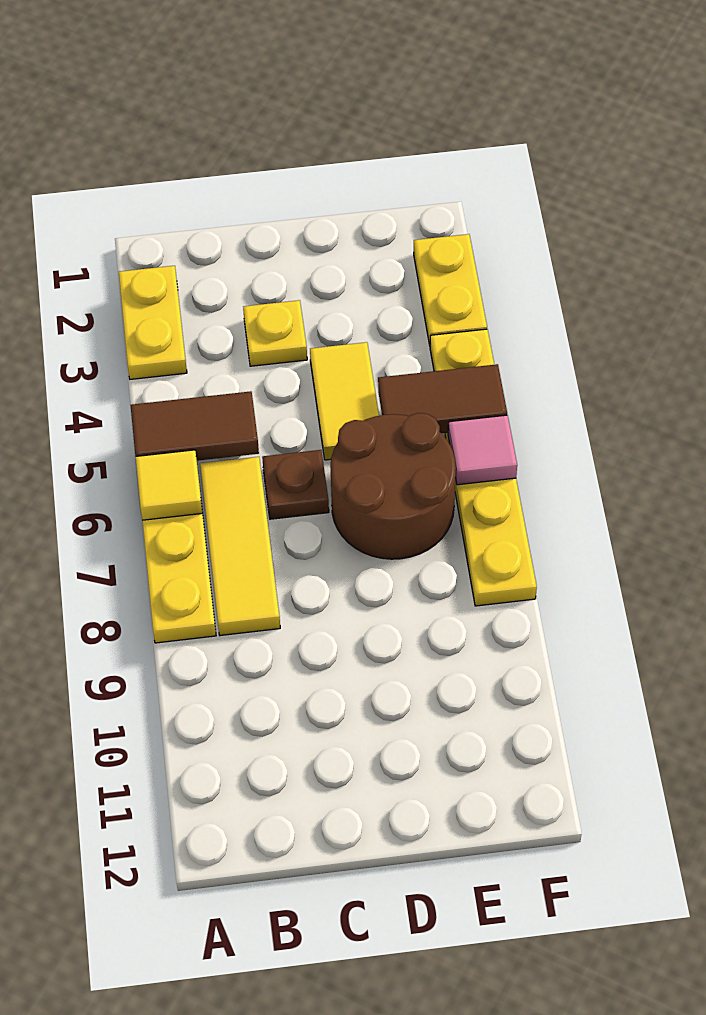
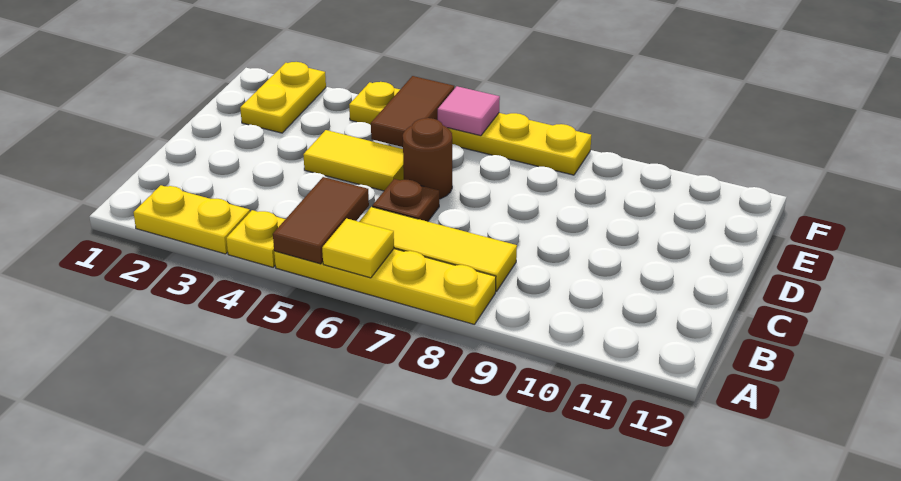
yellow plate C3 level 1 -> yellow plate A4 level 1
brown round brick D6:E7 level 1 -> brown round brick D6 level 1
yellow plate F2:F3 level 1 -> yellow plate E2:F2 level 1

